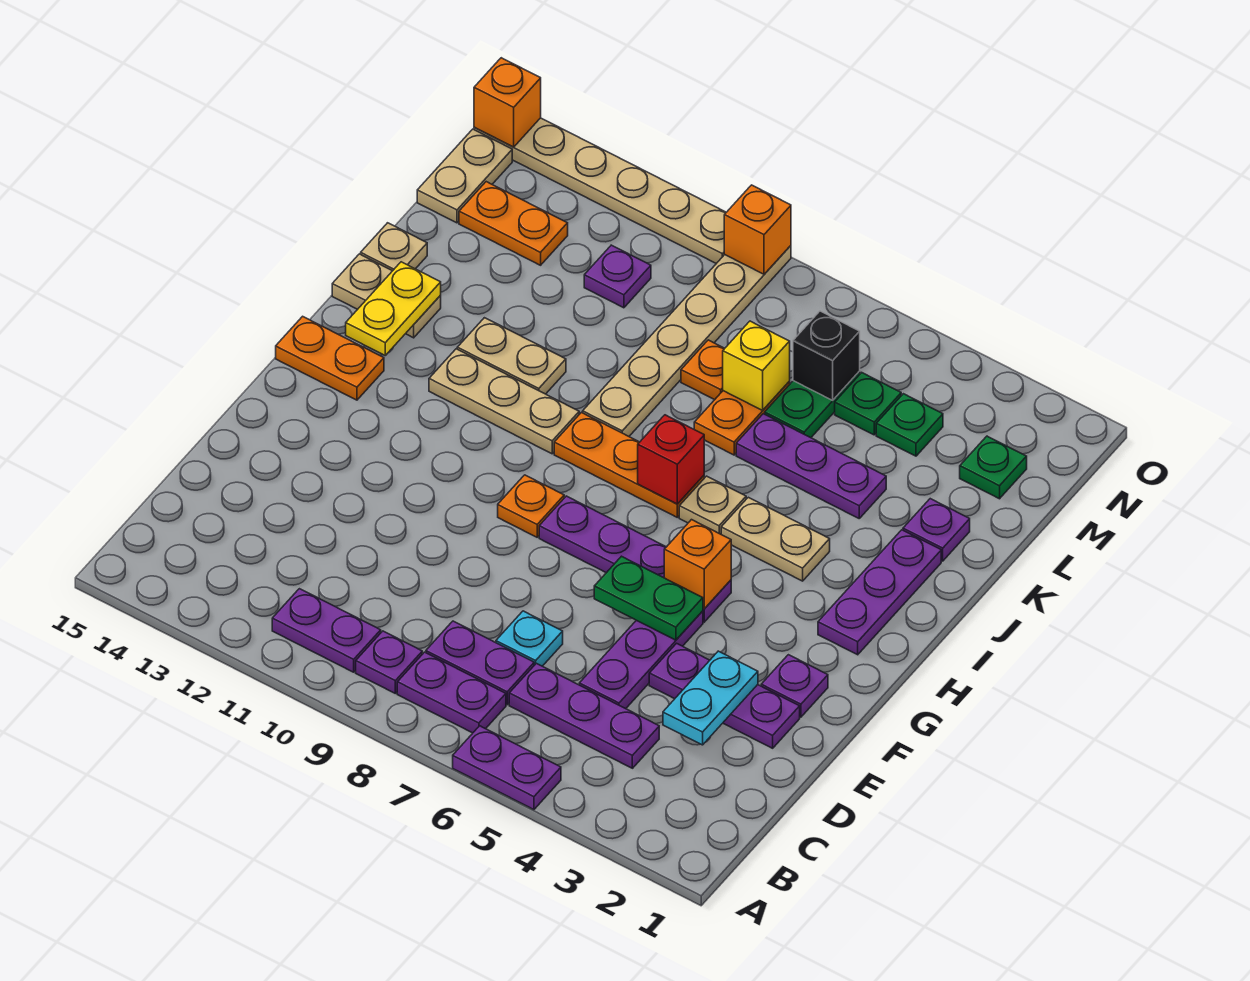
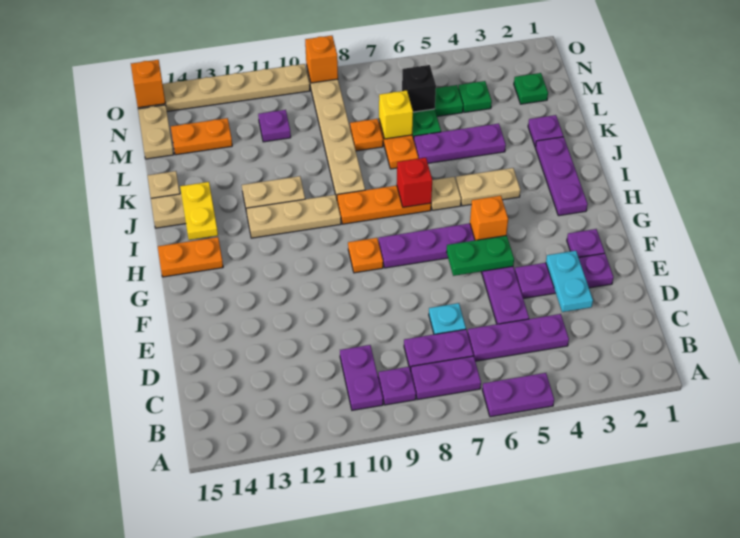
purple plate B10:B11 level 1 -> purple plate B10:C10 level 1

